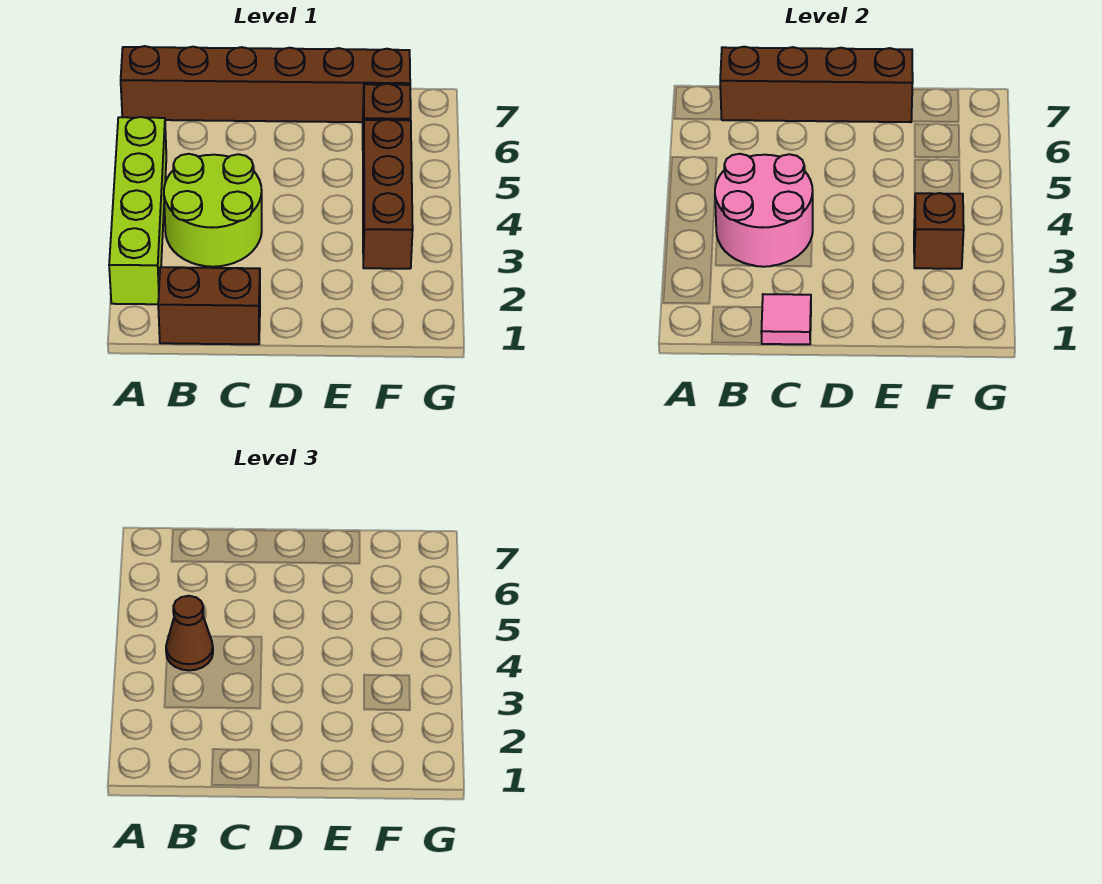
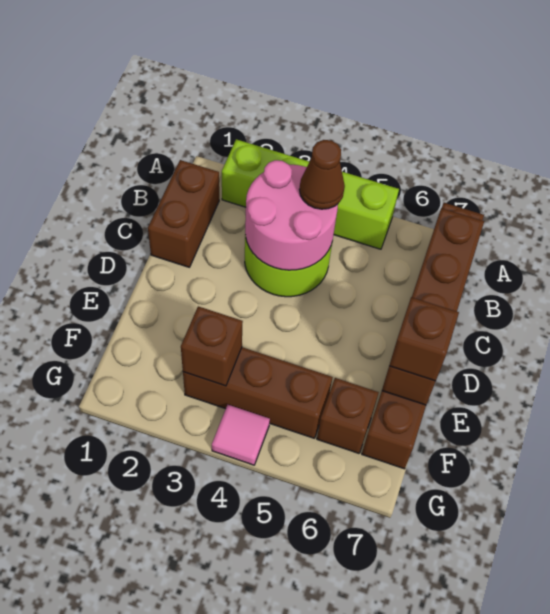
pink tile C1 level 2 -> pink tile G4 level 1
none -> brown brick E7 level 3

